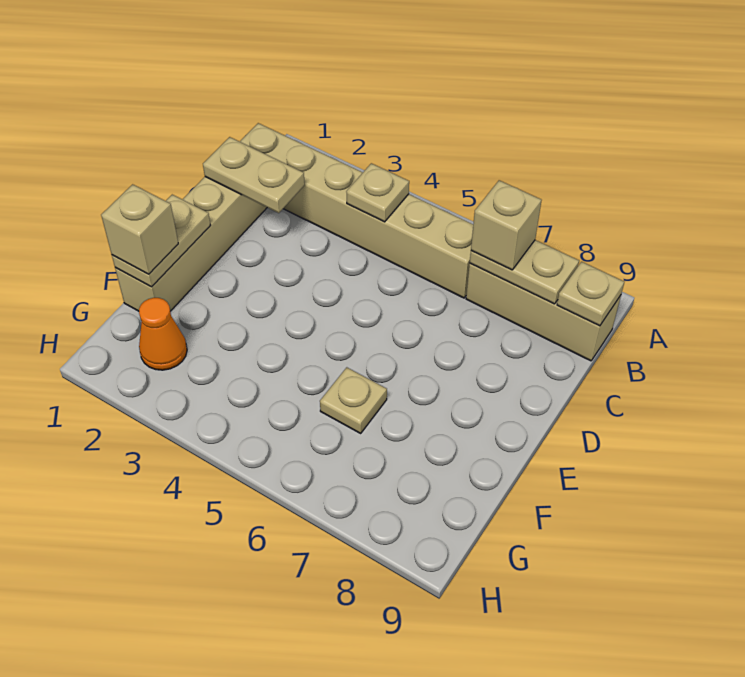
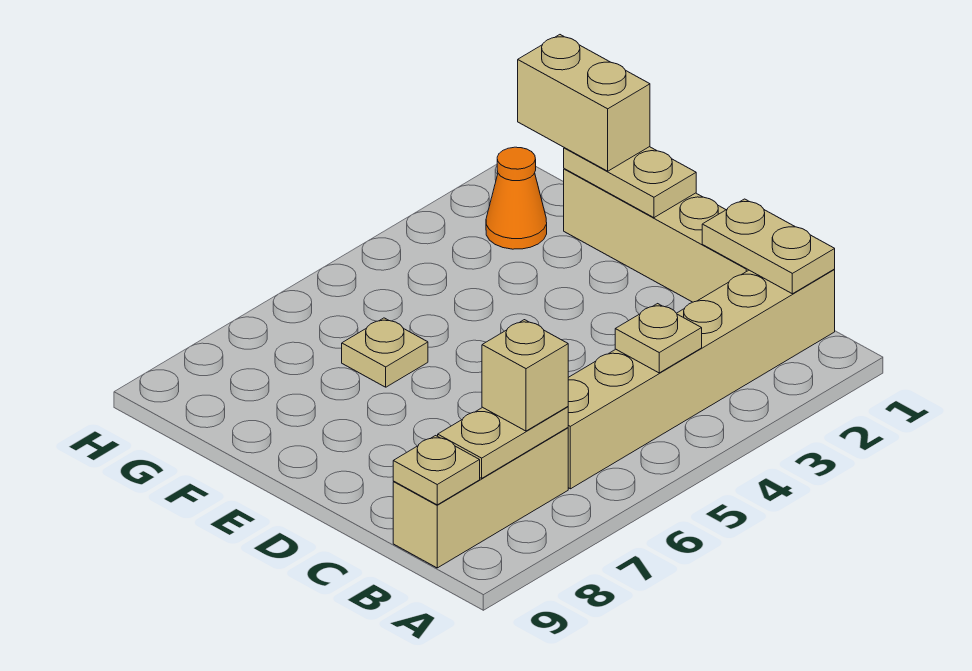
tan plate C1:C2 level 2 -> tan plate B1:C1 level 2
tan brick F1 level 3 -> tan brick F1:G1 level 3

